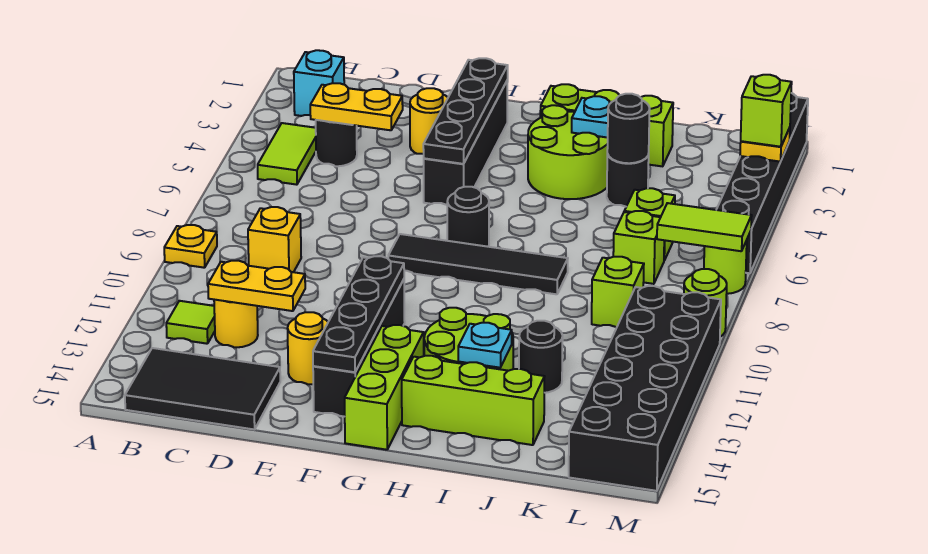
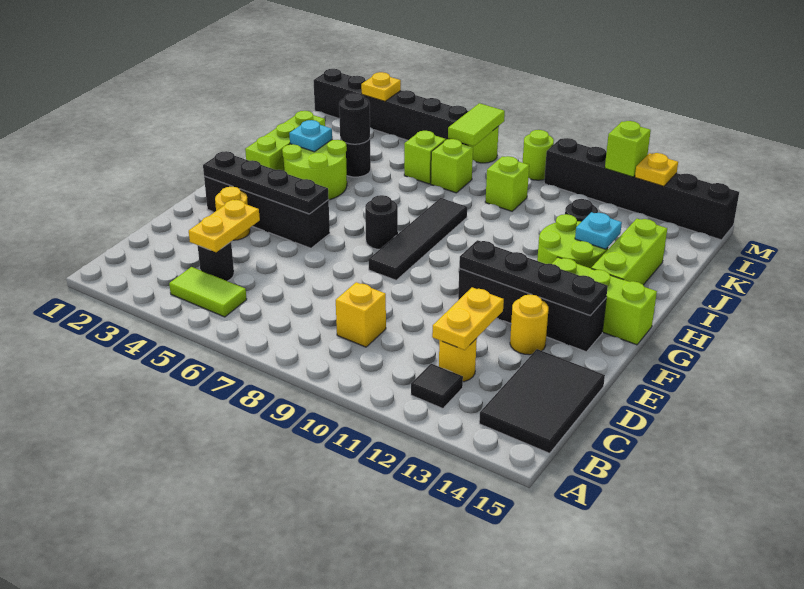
yellow plate A9 level 1 -> yellow plate M13 level 2
cyan brick B2 level 1 -> none
lime tile B12 level 1 -> black tile B12 level 1
black brick L10:M15 level 1 -> black brick M10:M15 level 1
lime brick M3 level 3 -> lime brick M12 level 2

